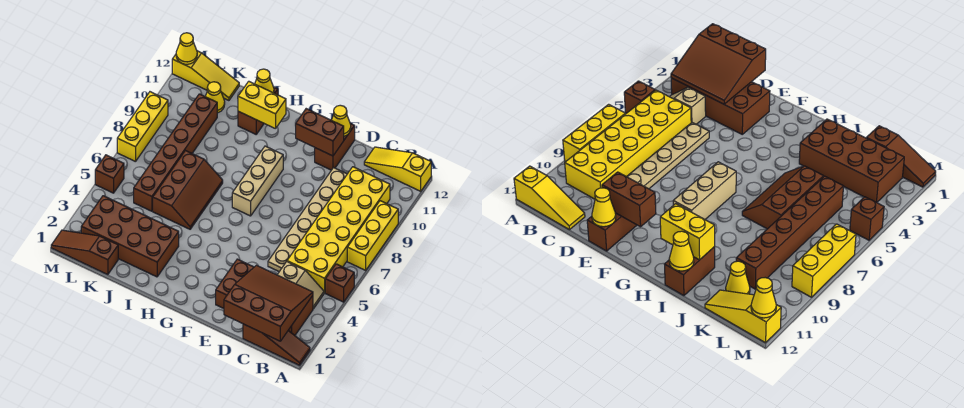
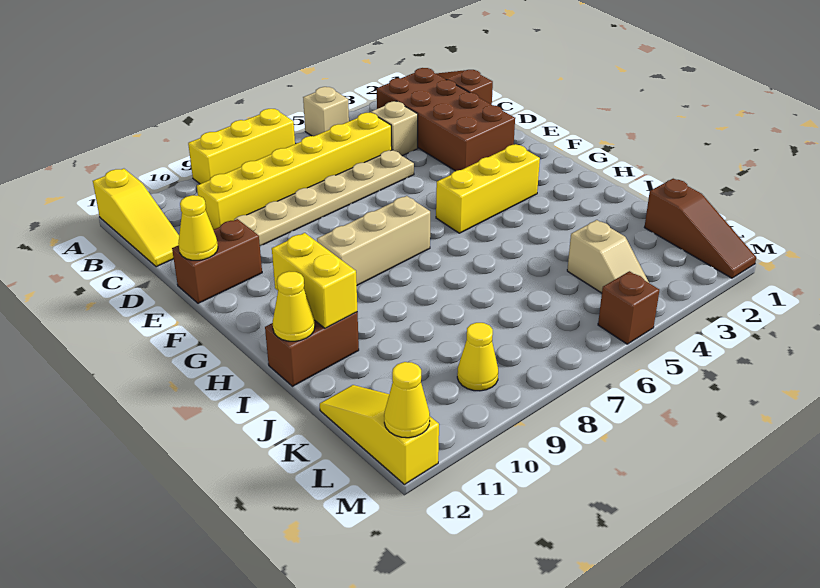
brown brick A5 level 1 -> tan brick A5 level 1
brown slope B1:D3 level 2 top 1 -> none
yellow brick B5:C10 level 1 -> yellow brick C5:C10 level 1
brown brick E11:F11 level 2 -> none
brown brick I2:L3 level 1 -> none
brown slope I5:J7 level 1 top J -> none
none -> tan slope K4:L4 level 1 top K
brown brick K5:K10 level 1 -> none
yellow cone K11 level 1 -> yellow cone L9 level 1
yellow brick M7:M9 level 1 -> yellow brick G3:G5 level 1

